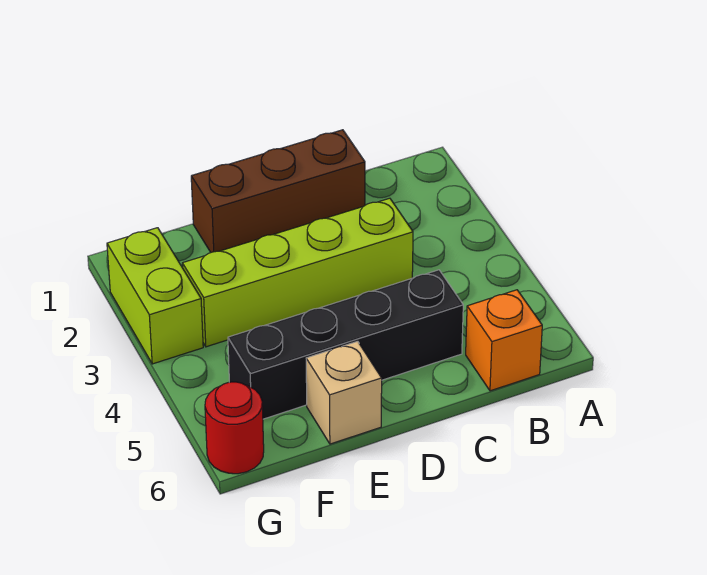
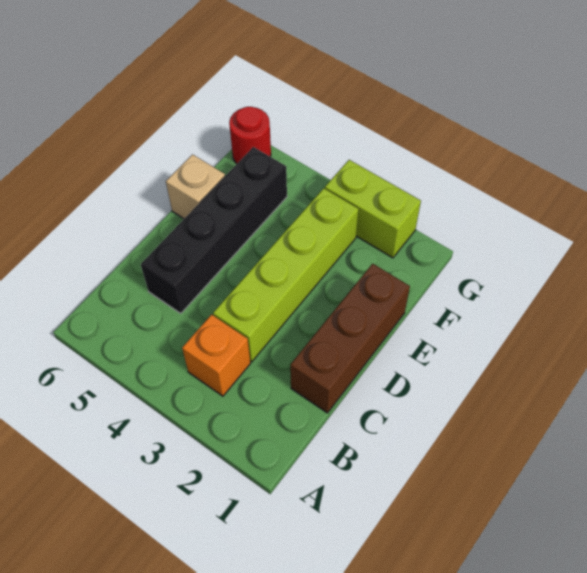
orange brick B6 level 1 -> orange brick B3 level 1

